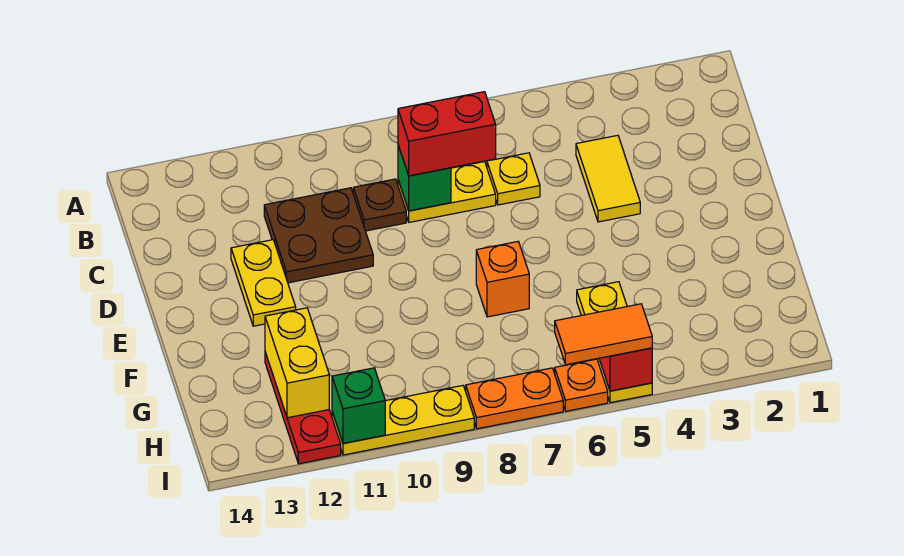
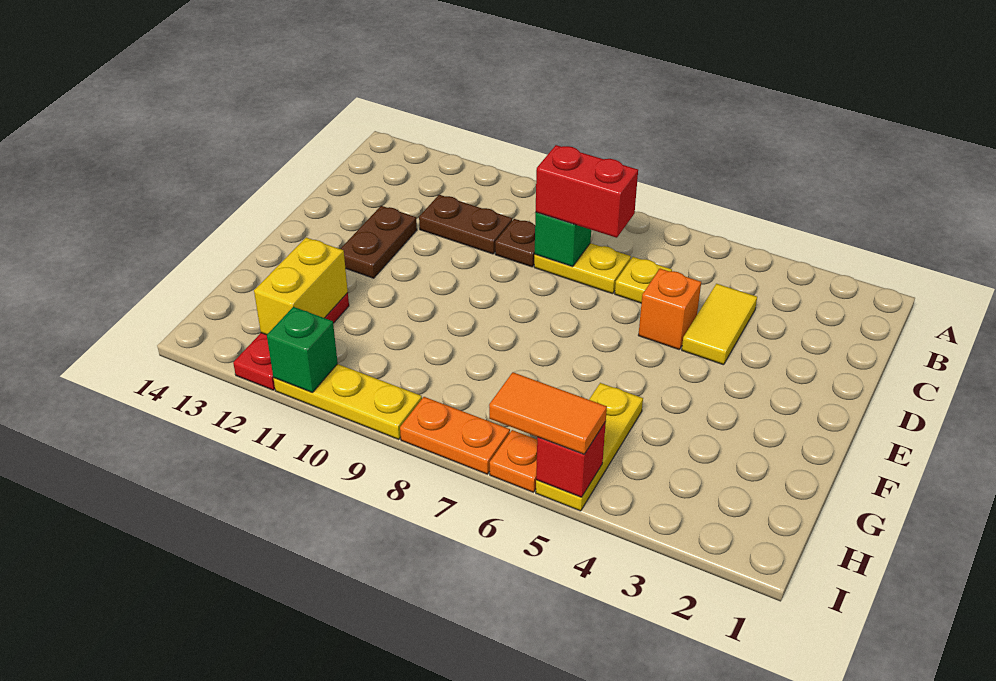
brown plate C10:D11 level 1 -> brown plate C10:C11 level 1
yellow plate D12:E12 level 1 -> brown plate D12:E12 level 1
orange brick F7 level 1 -> orange brick D5 level 1

